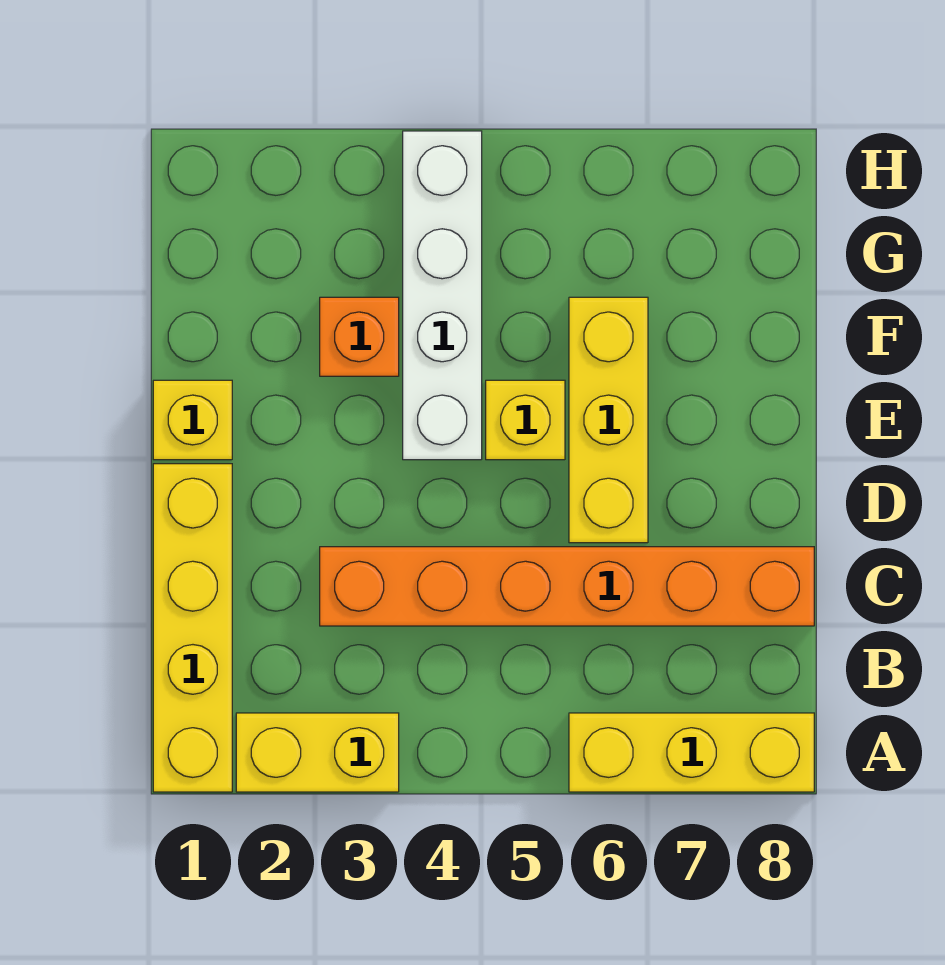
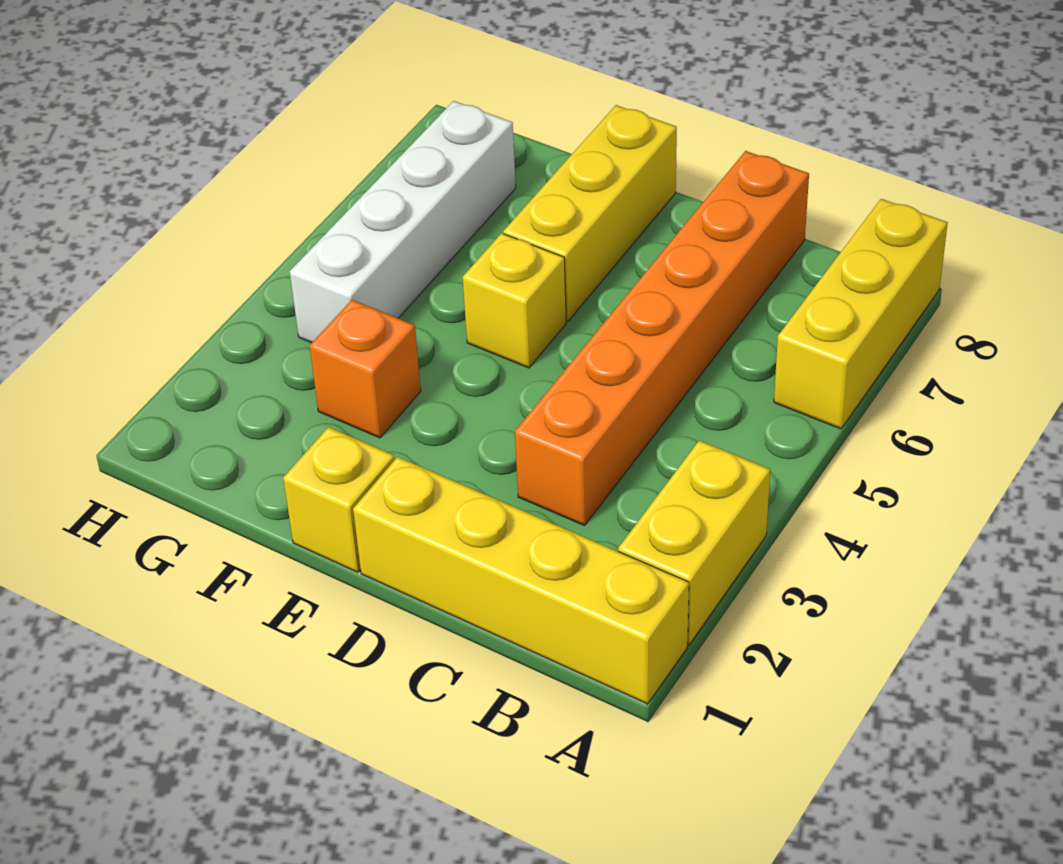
yellow brick D6:F6 level 1 -> yellow brick E6:E8 level 1
white brick E4:H4 level 1 -> white brick G4:G7 level 1

